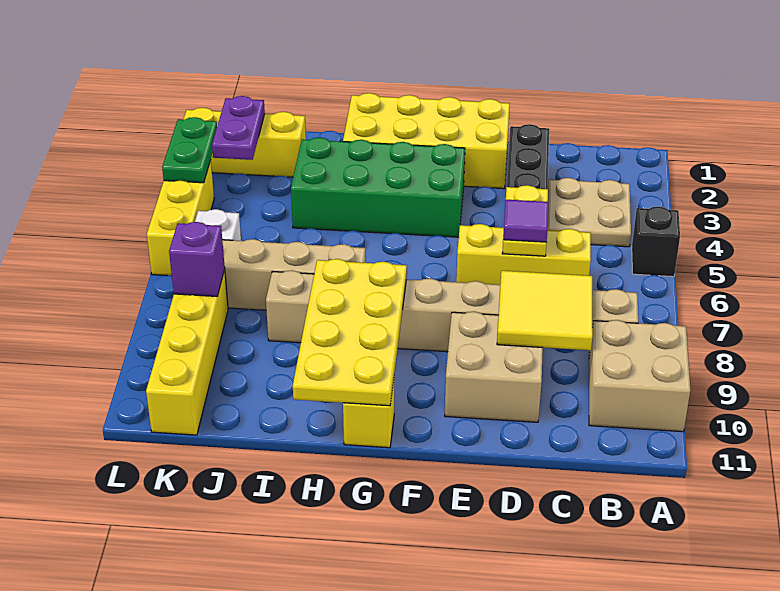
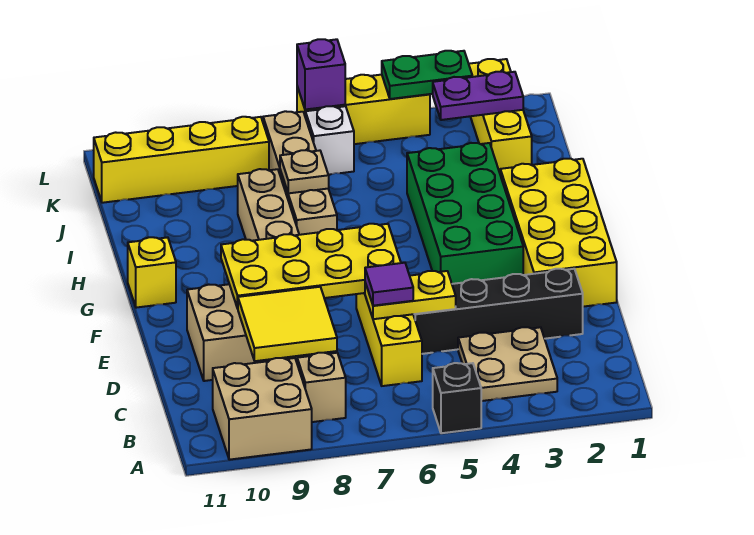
yellow plate G8:H11 level 2 -> yellow plate E6:F9 level 2
none -> tan plate I7 level 2
purple brick K8 level 2 -> purple brick L6 level 2

